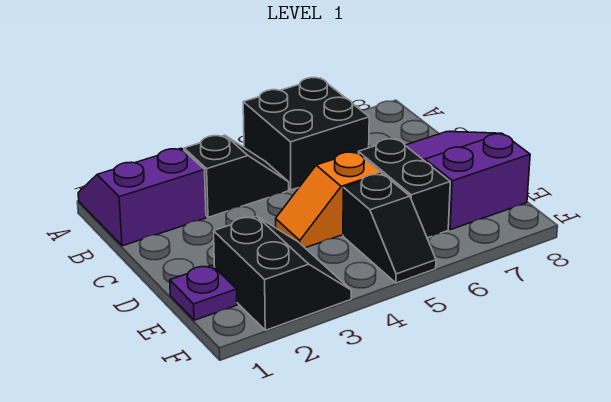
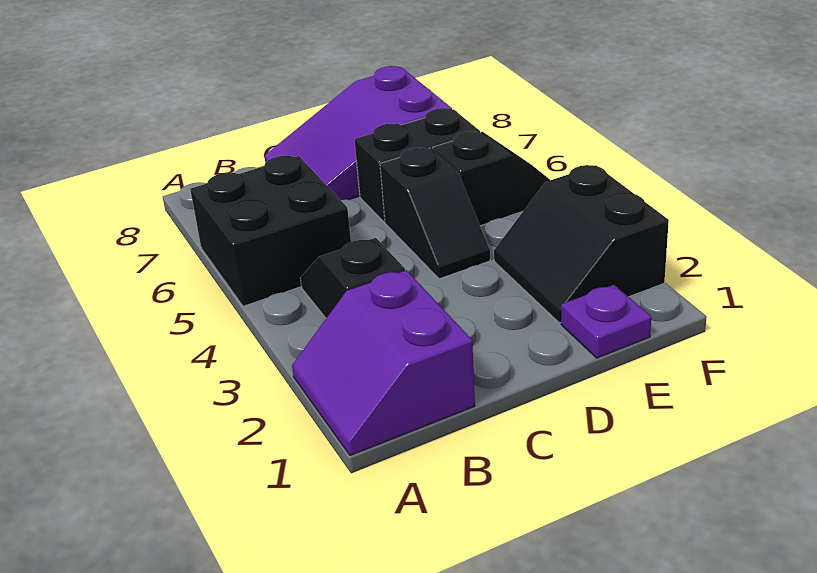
orange slope D4:D5 level 1 top 5 -> black slope D4:D5 level 1 top 5
black slope E2:F3 level 1 top 2 -> black slope E2:F3 level 1 top F

